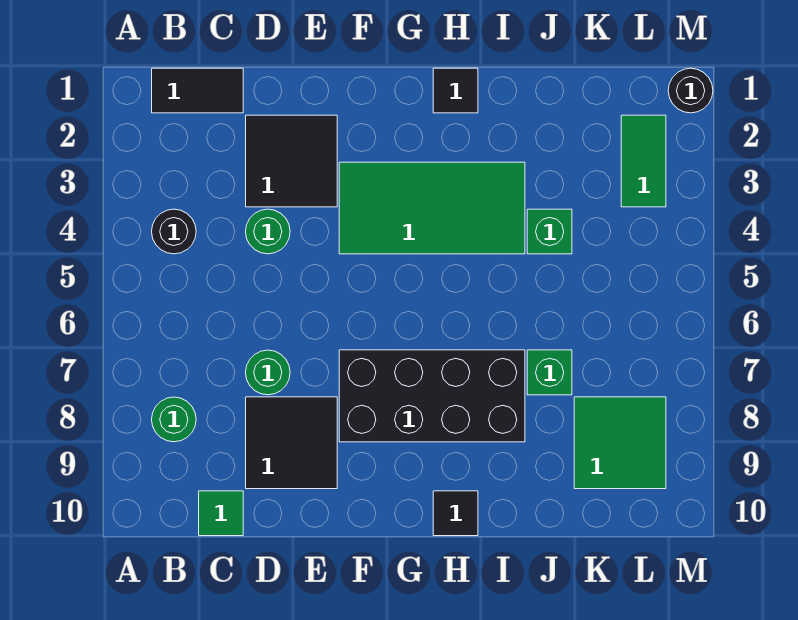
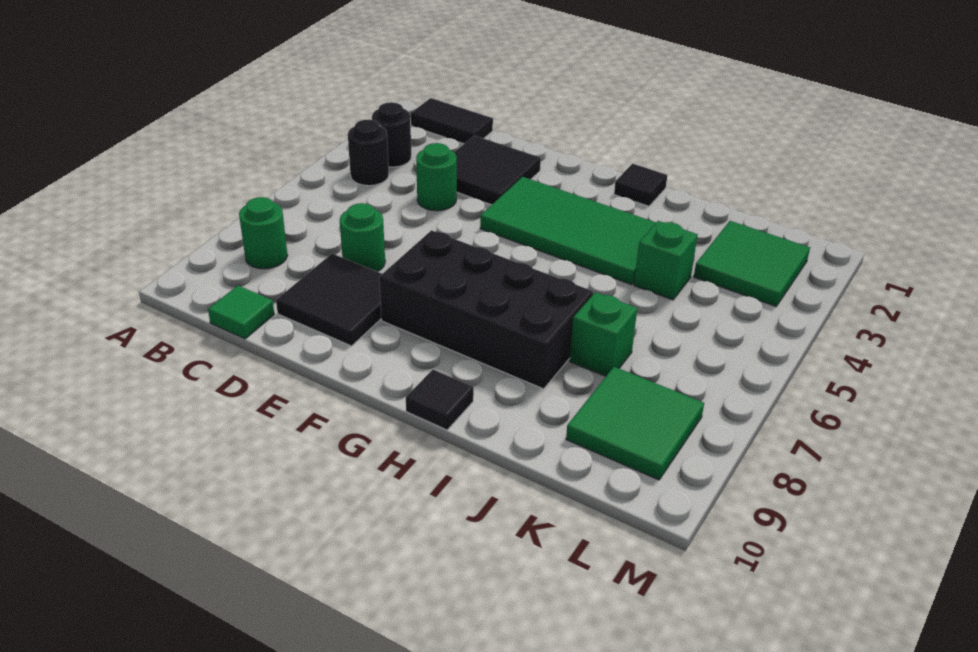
green tile L2:L3 level 1 -> green tile K2:L3 level 1
black round brick M1 level 1 -> black round brick B3 level 1

